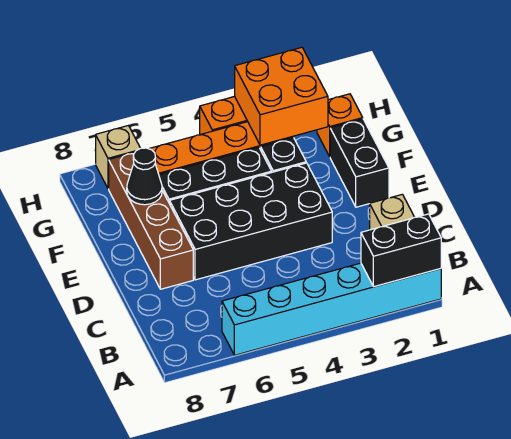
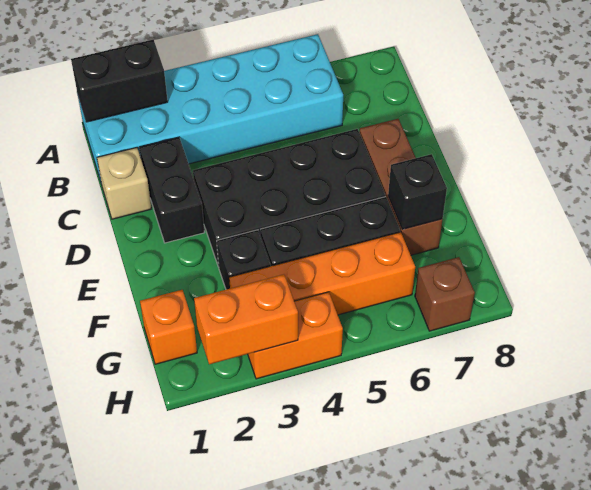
cyan brick A1:A6 level 1 -> cyan brick A1:B6 level 1
brown brick D7:G7 level 1 -> brown brick D7:F7 level 1
black brick E1:F1 level 1 -> black brick C2:D2 level 1
black cone F7 level 2 -> black brick F7 level 2
orange brick G2:H3 level 2 -> orange brick H2:H3 level 2
tan brick H7 level 1 -> brown brick H7 level 1

